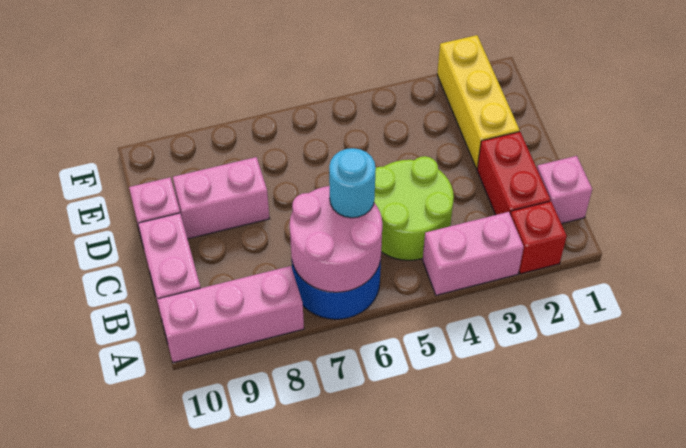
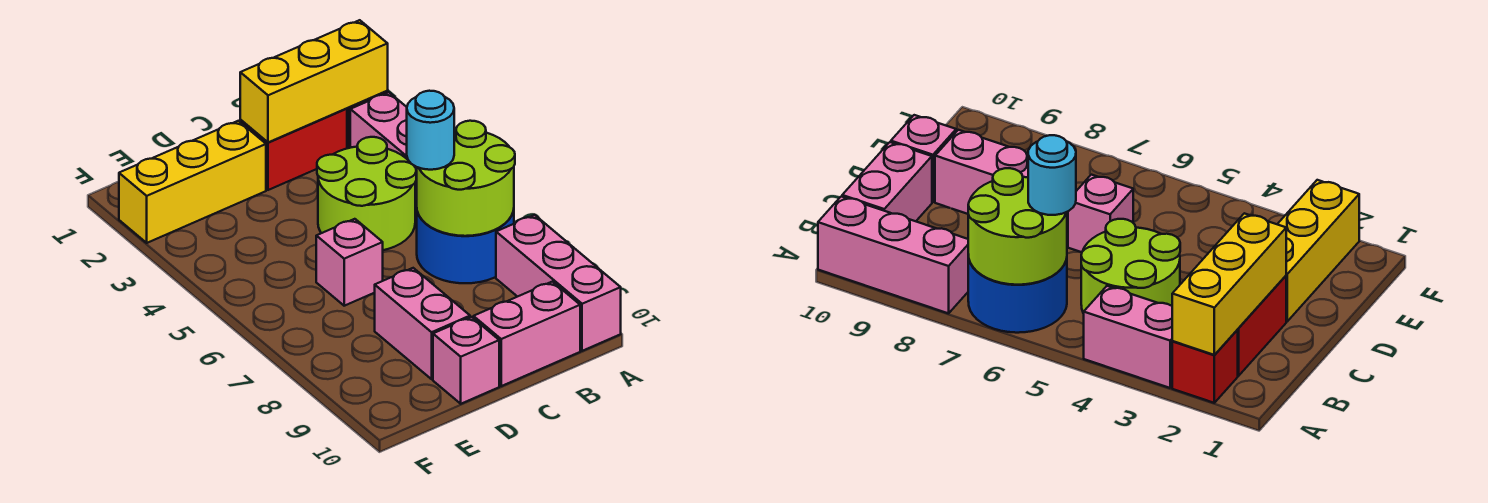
none -> yellow brick A2:C2 level 2
pink round brick A6:B7 level 2 -> lime round brick A6:B7 level 2
pink brick B1 level 1 -> pink brick D6 level 1

